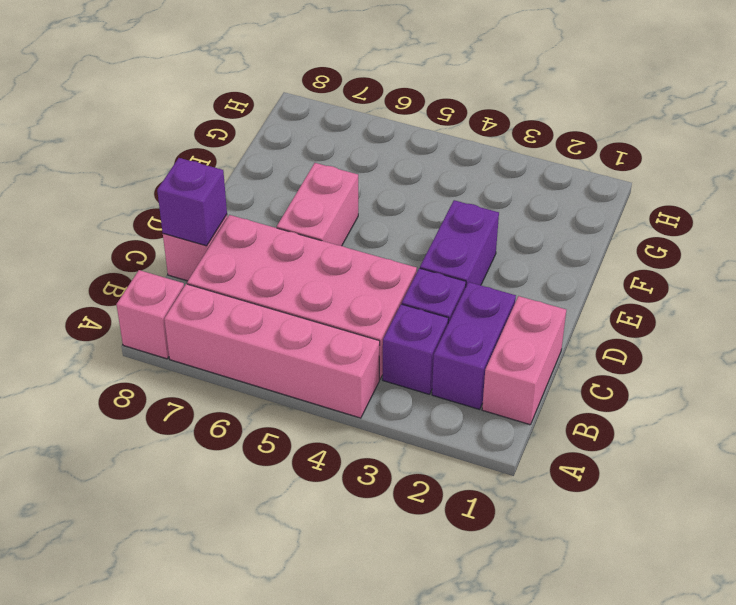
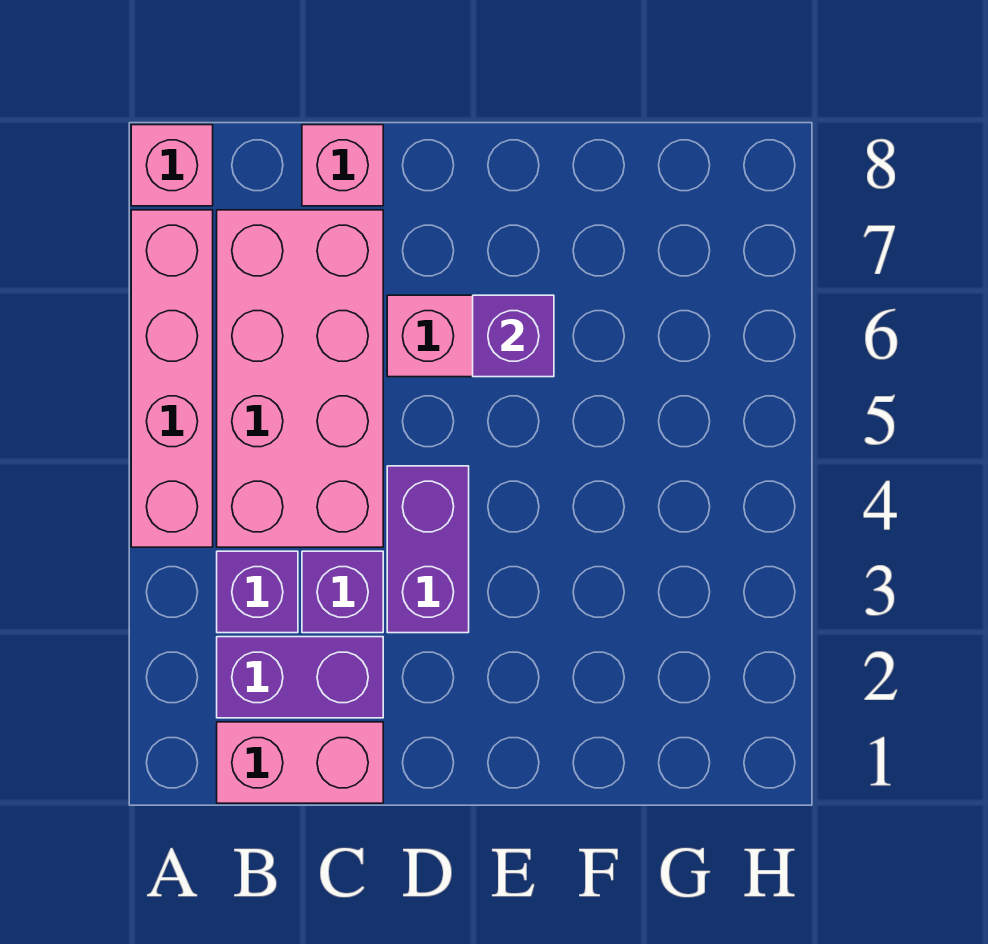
purple brick C8 level 2 -> purple brick E6 level 2
purple brick D3:E3 level 1 -> purple brick D3:D4 level 1

